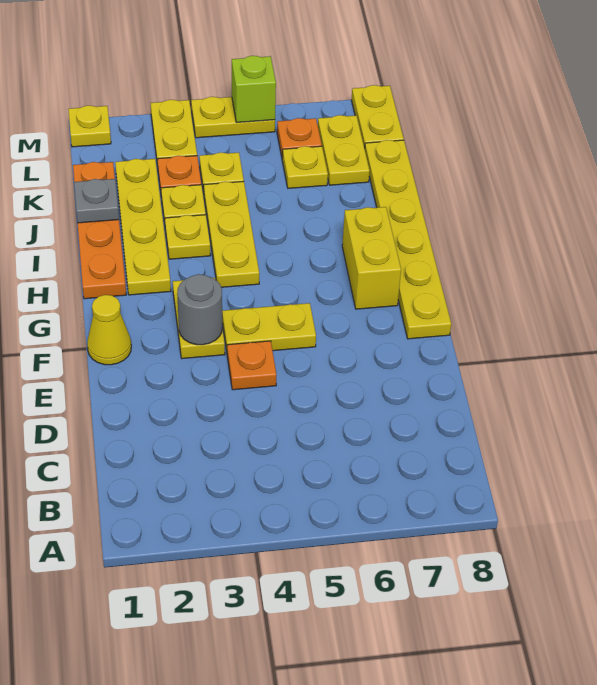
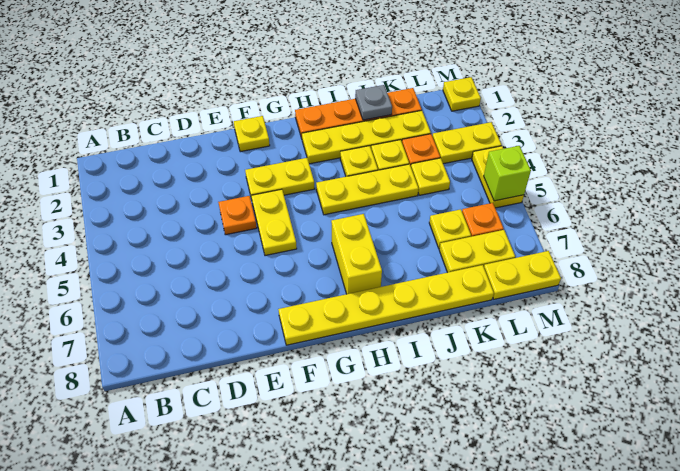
yellow cone F1 level 1 -> yellow plate F1 level 1
grey round brick F3 level 2 -> none
yellow brick G7:H7 level 1 -> yellow brick H6:H7 level 1

